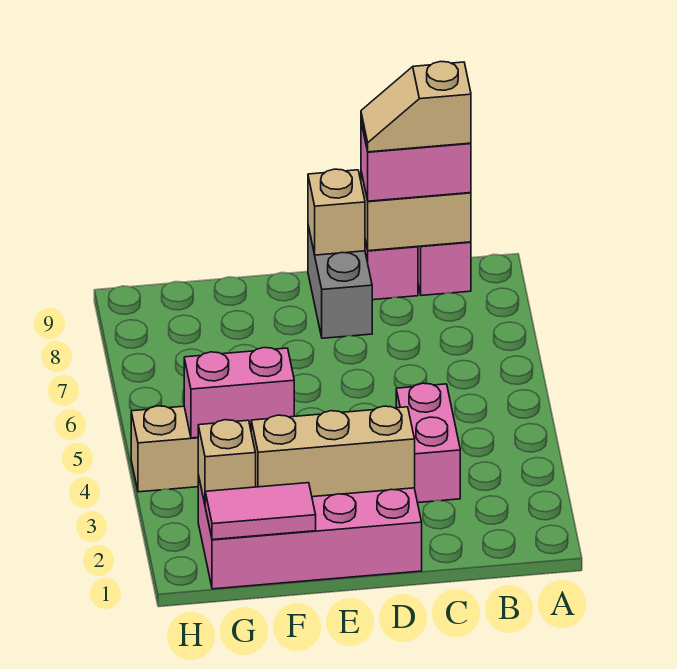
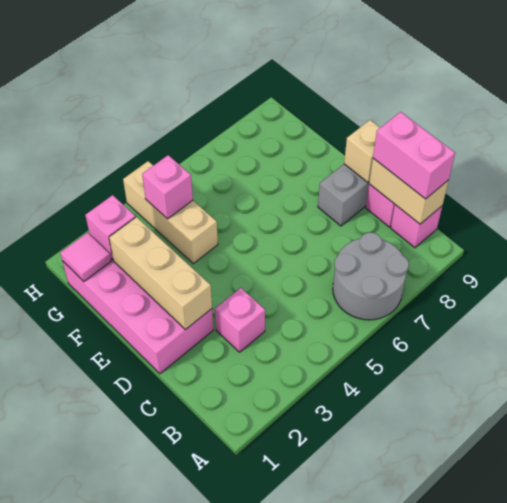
none -> grey round brick A6:B7 level 1
tan slope B9:C9 level 4 top B -> none
pink brick C3:C4 level 1 -> pink brick C3 level 1
pink tile F1:G1 level 2 -> pink tile G1 level 2
pink brick F4:G4 level 2 -> pink brick G4 level 2
tan brick G2 level 2 -> pink brick G2 level 2

